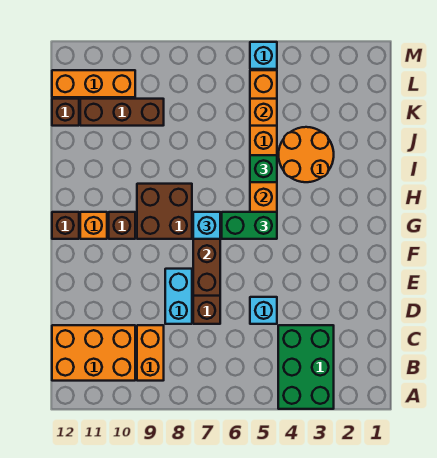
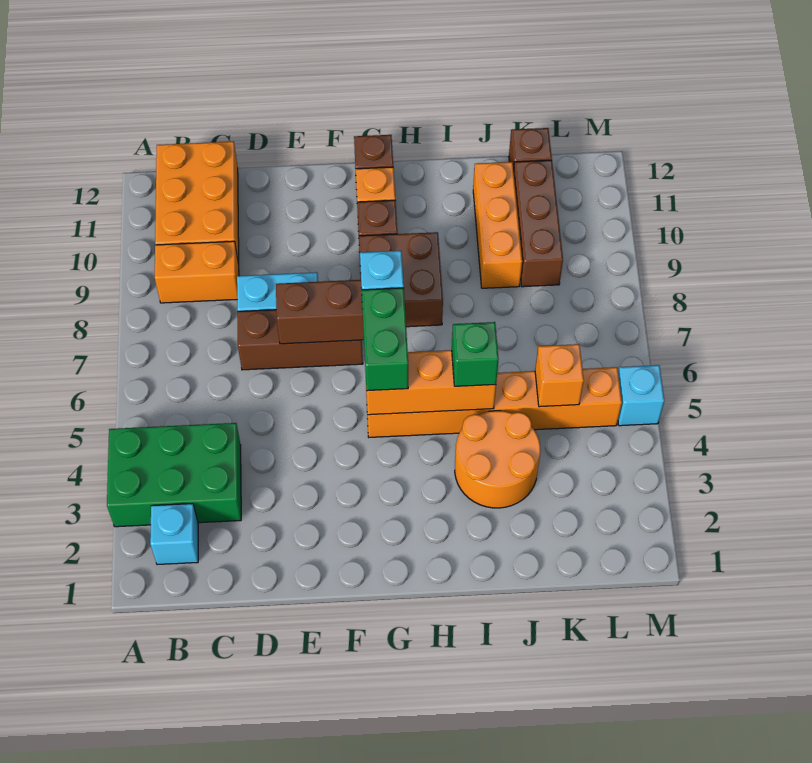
cyan brick D5 level 1 -> cyan brick B2 level 1
orange brick L10:L12 level 1 -> orange brick J9:J11 level 1

